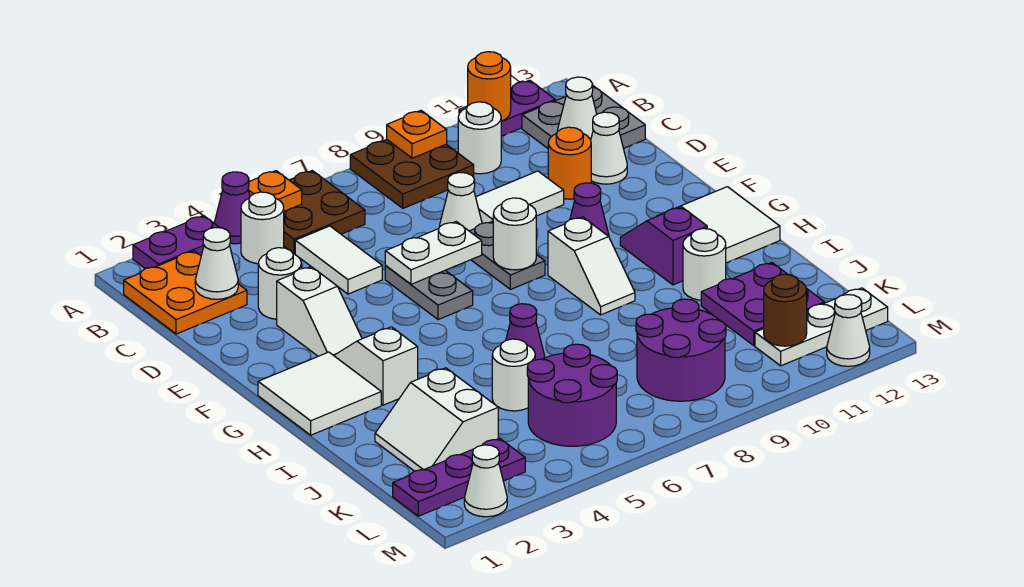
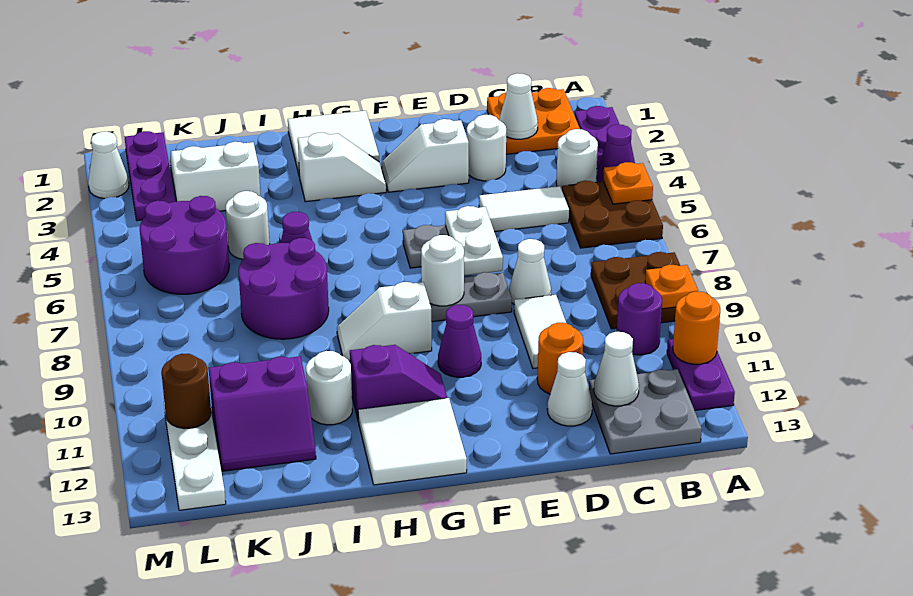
white round brick B10 level 1 -> purple round brick B10 level 1
purple plate J11:K12 level 1 -> purple slope J11:K12 level 1 top 11
purple round brick K8:L9 level 1 -> purple round brick I7:J8 level 1
white cone M12 level 1 -> none

